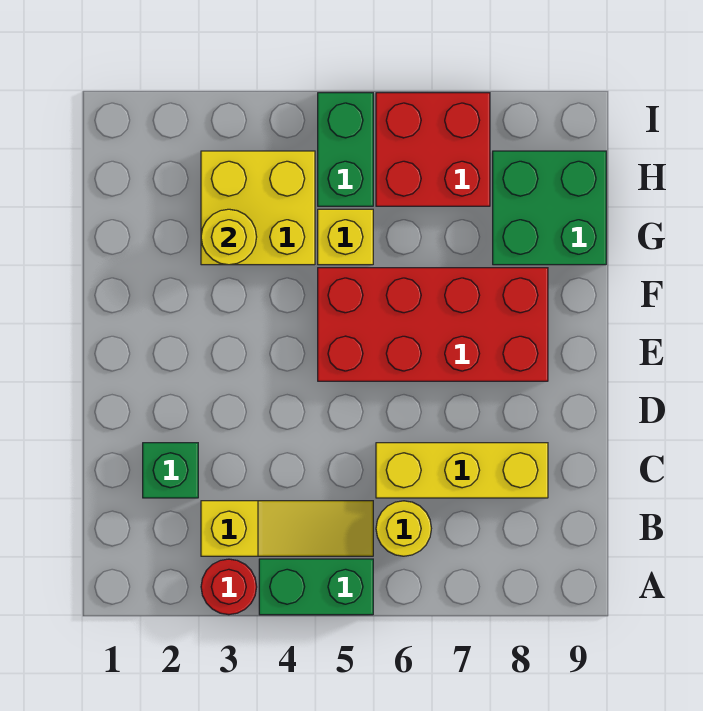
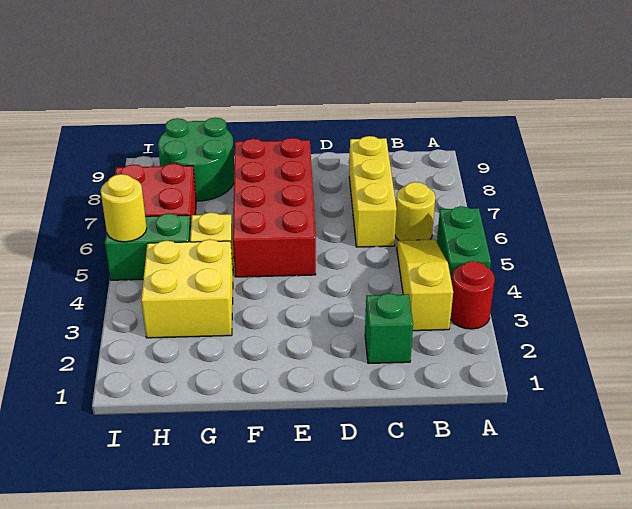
yellow round brick G3 level 2 -> yellow round brick I5 level 2
green brick G8:H9 level 1 -> green round brick G8:H9 level 1

